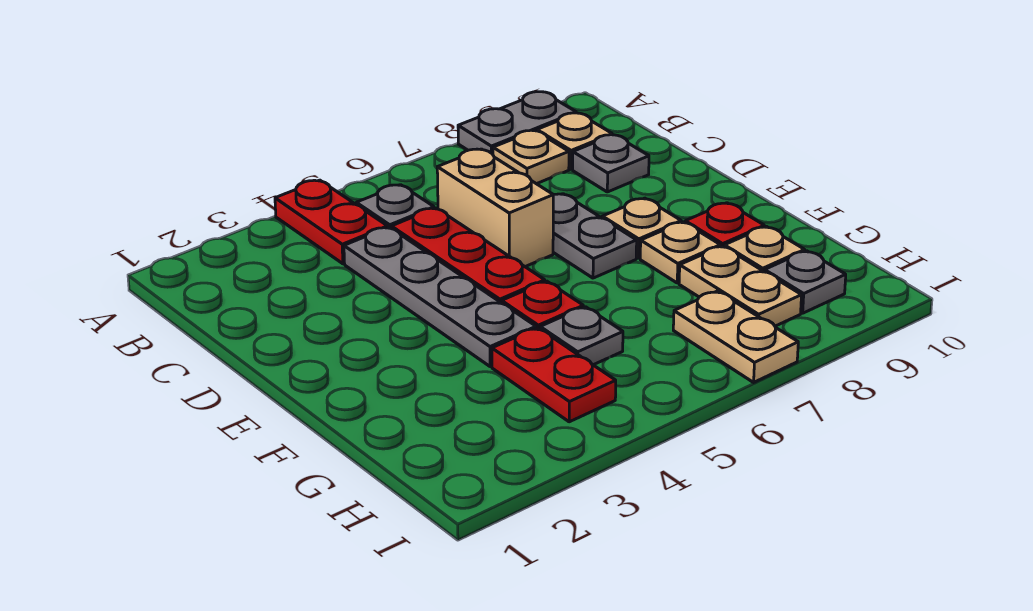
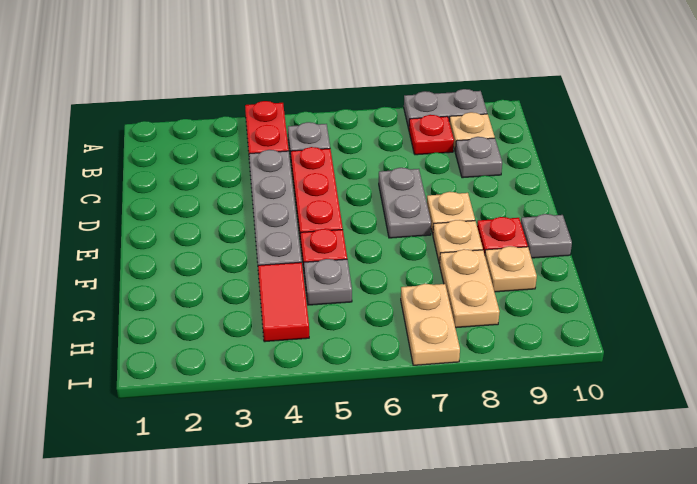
tan plate B8 level 1 -> red plate B8 level 1
tan brick C6:D6 level 1 -> none
red plate G4:H4 level 1 -> red tile G4:H4 level 1
grey plate H9 level 1 -> grey plate F10 level 1

